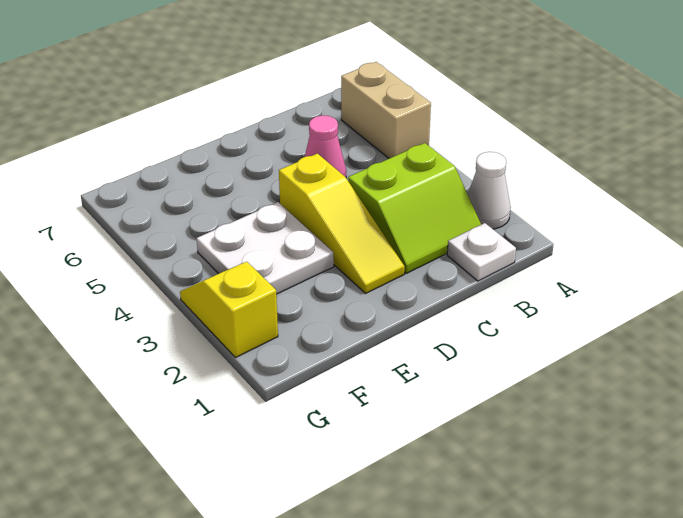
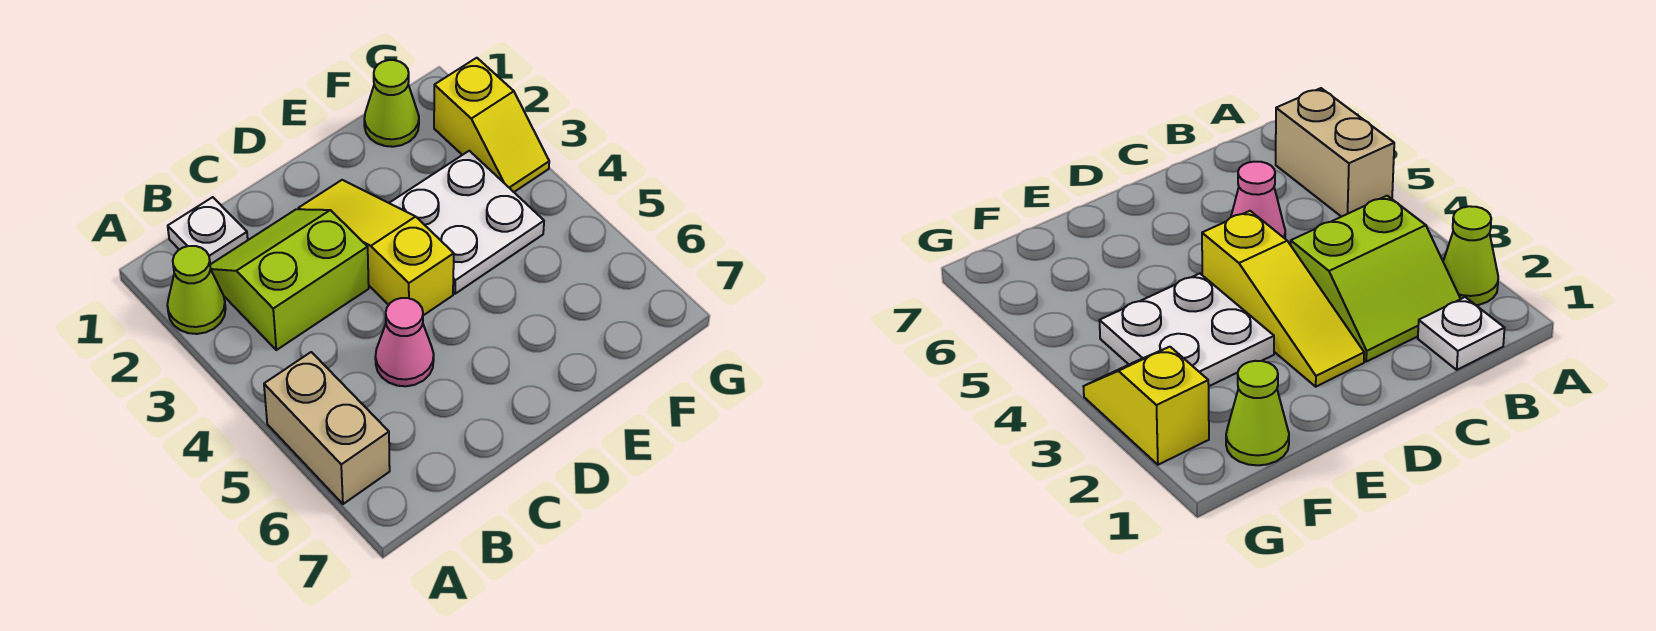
white cone A2 level 1 -> lime cone A2 level 1
none -> lime cone F1 level 1

